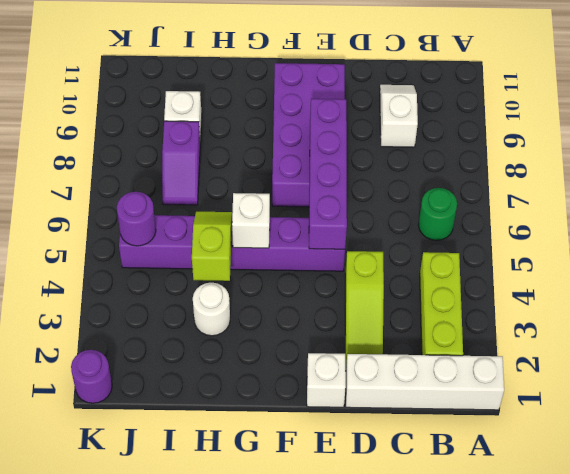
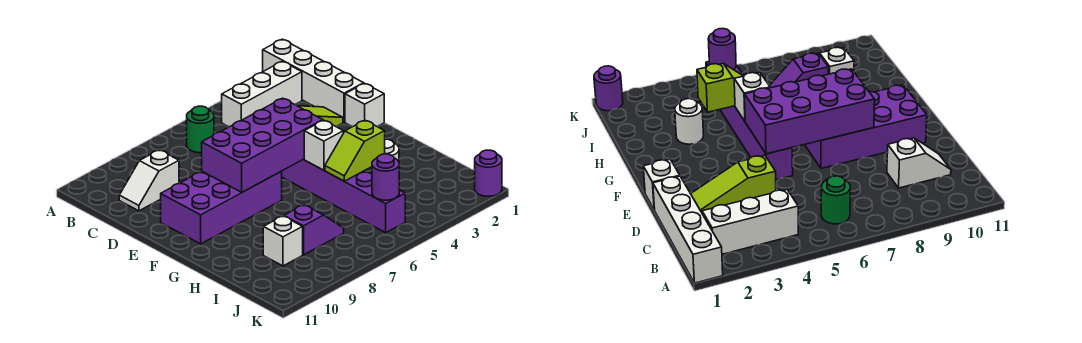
lime brick B2:B4 level 1 -> white brick B2:B4 level 1
purple brick E5:E8 level 2 -> purple brick E5:F8 level 2

